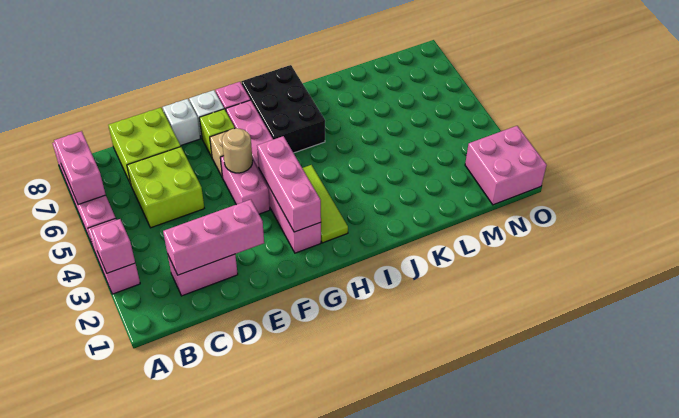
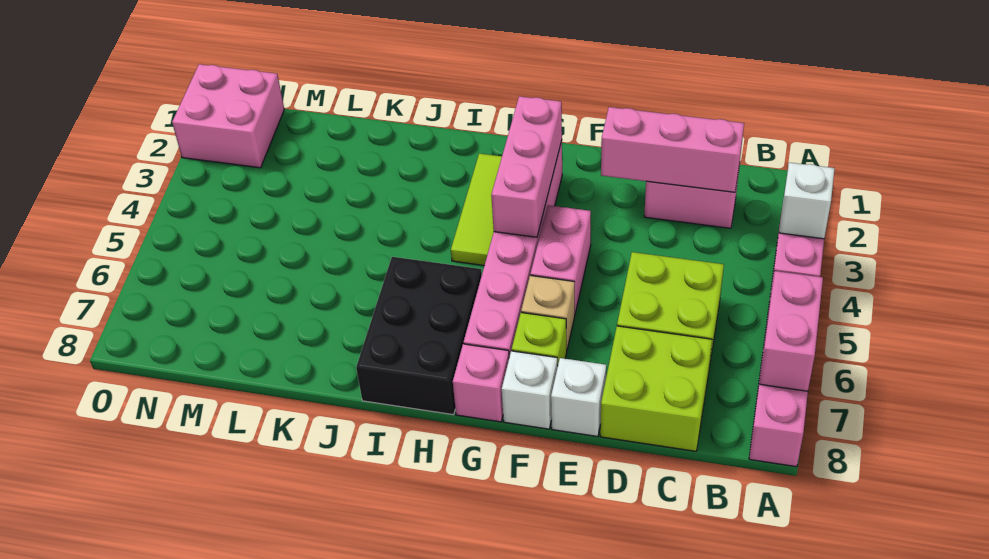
pink brick A3 level 2 -> white brick A3 level 2
tan round brick F5 level 2 -> none

